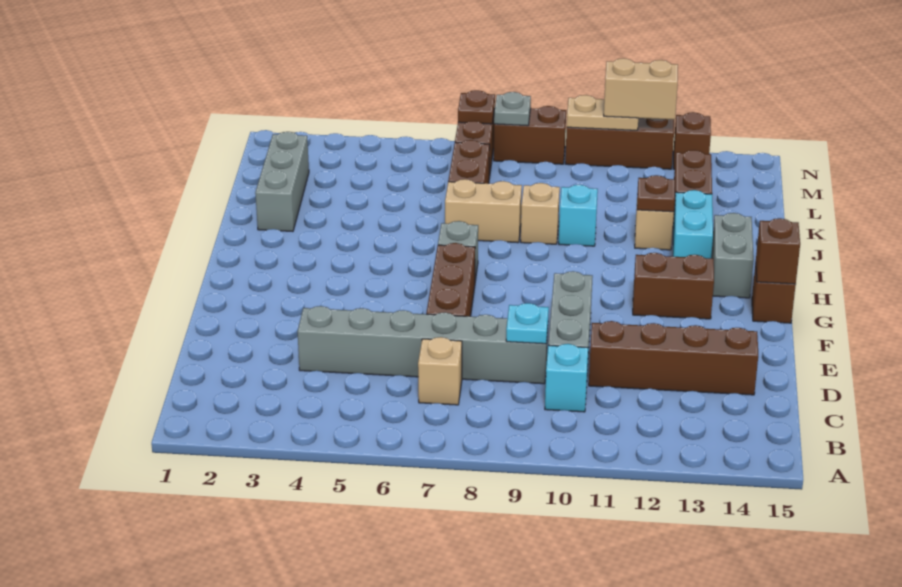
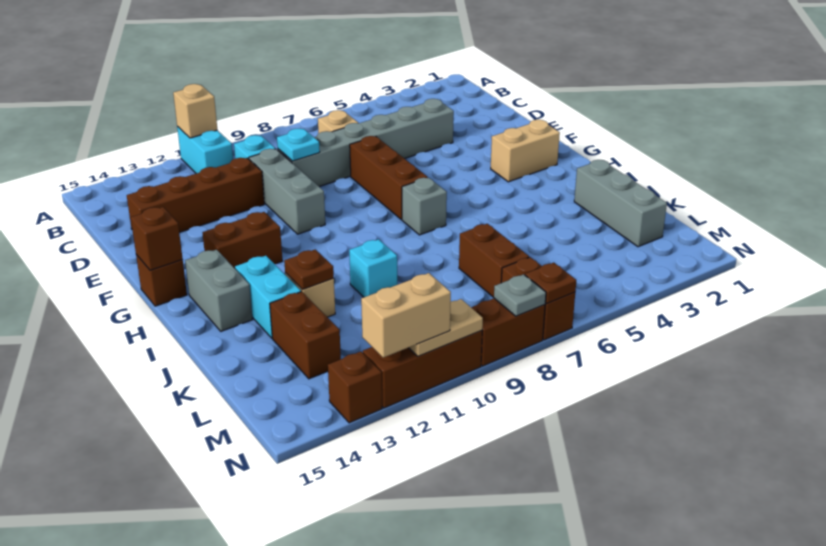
none -> cyan brick A11:B11 level 1
tan brick J7:J8 level 1 -> tan brick G2:G3 level 1
tan brick J9 level 1 -> tan brick A11 level 2

